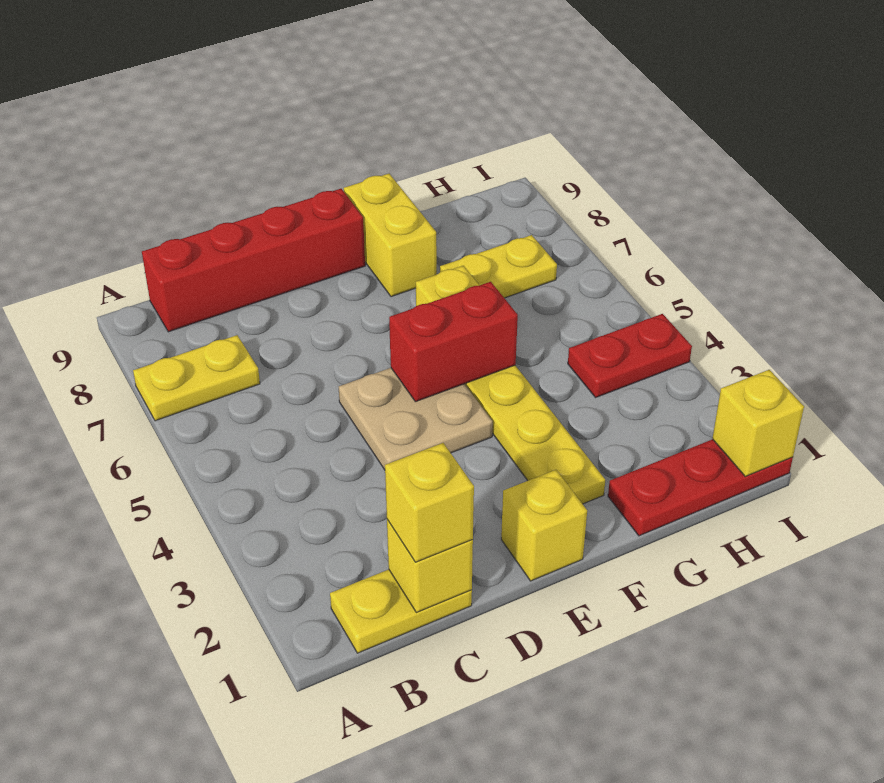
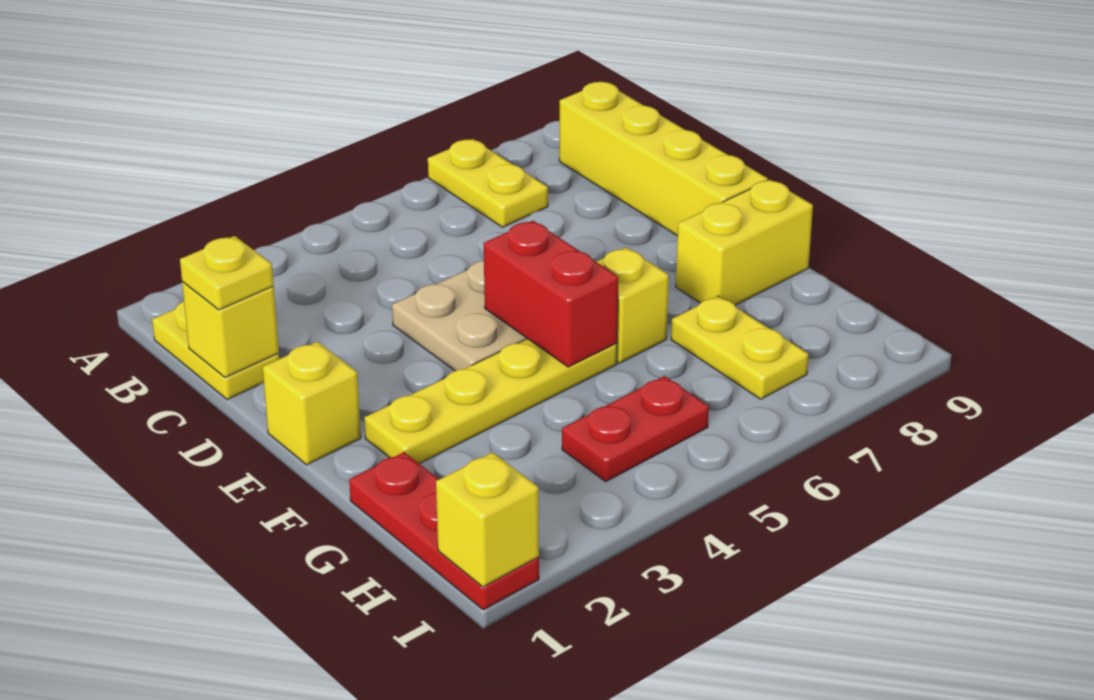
red brick B9:E9 level 1 -> yellow brick B9:E9 level 1
yellow brick C1 level 3 -> yellow plate C1 level 3
red plate H4:I4 level 1 -> red plate H4:H5 level 1

